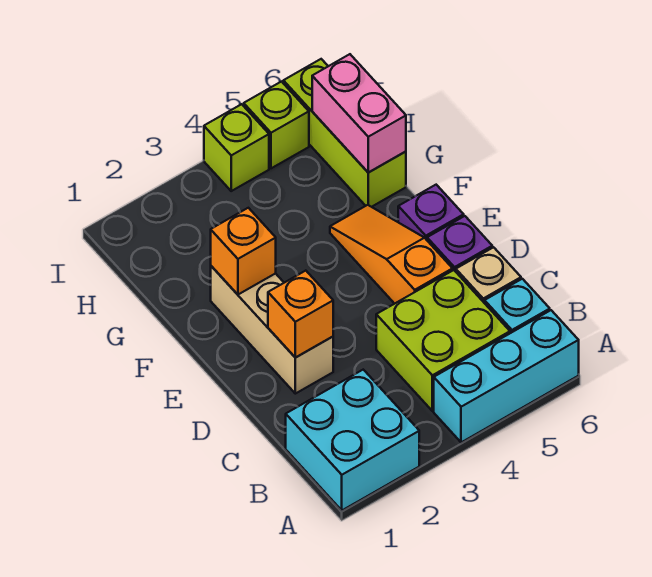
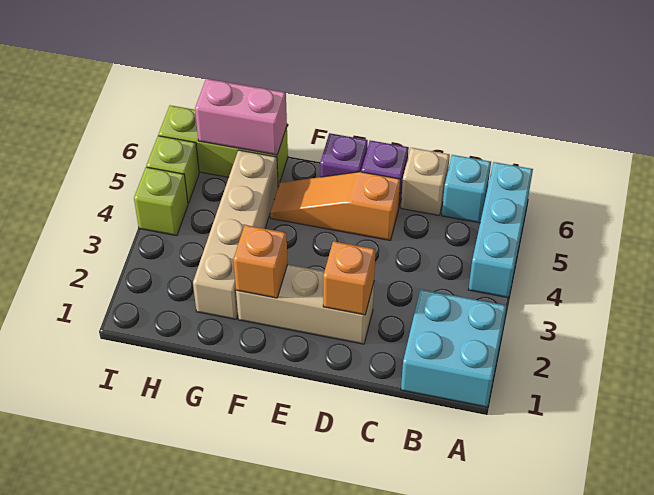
lime brick B4:C5 level 1 -> none
none -> tan brick G2:G5 level 1

